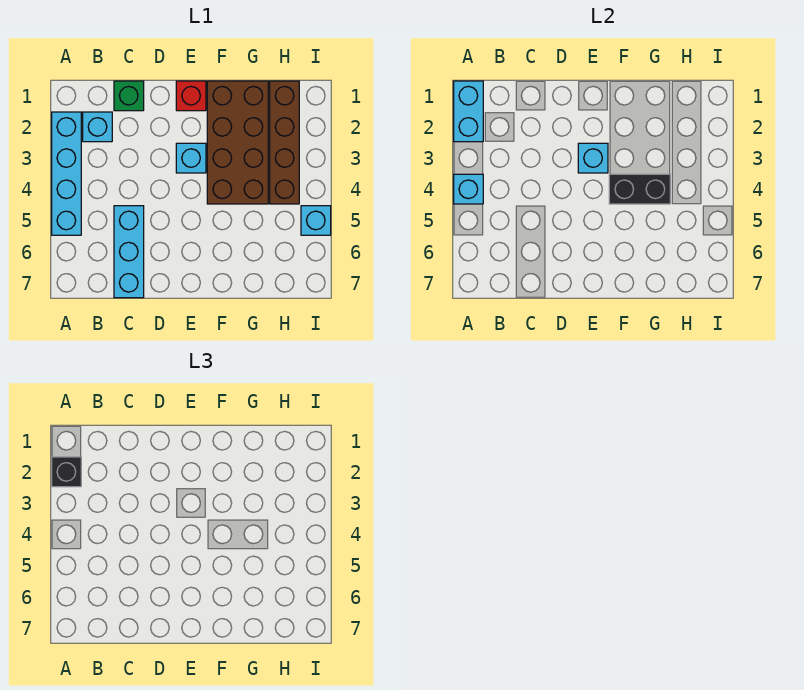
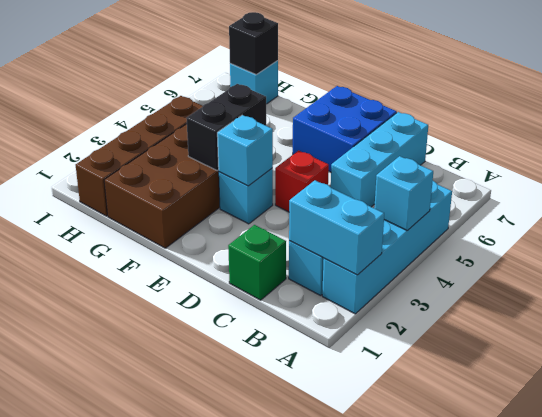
cyan brick A1:A2 level 2 -> cyan brick A2:B2 level 2
black brick A2 level 3 -> black brick H7 level 2
none -> blue brick D6:E7 level 1
red brick E1 level 1 -> red brick D4 level 1
black brick F4:G4 level 2 -> black brick F3:F4 level 2
cyan brick I5 level 1 -> cyan brick H7 level 1

